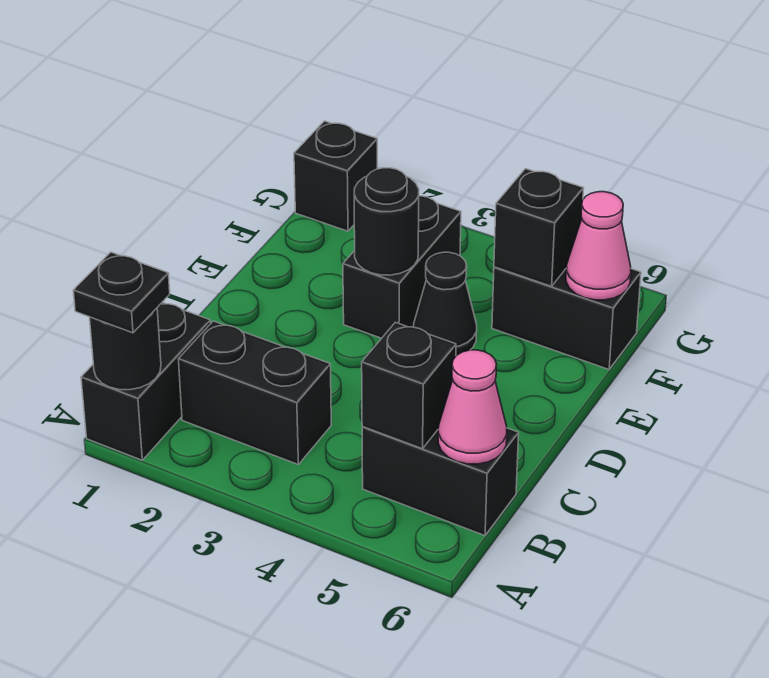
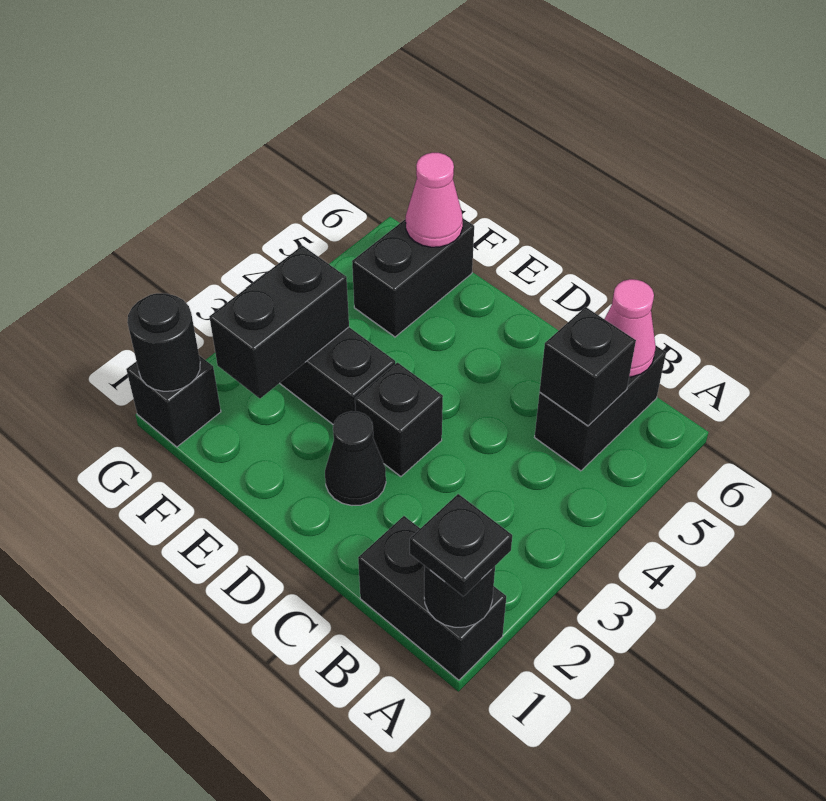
black brick B2:B3 level 1 -> black brick F2:F3 level 2
black round brick E3 level 2 -> black round brick G1 level 2
black cone E4 level 1 -> black cone D2 level 1
black brick F5 level 2 -> black brick D3 level 1

